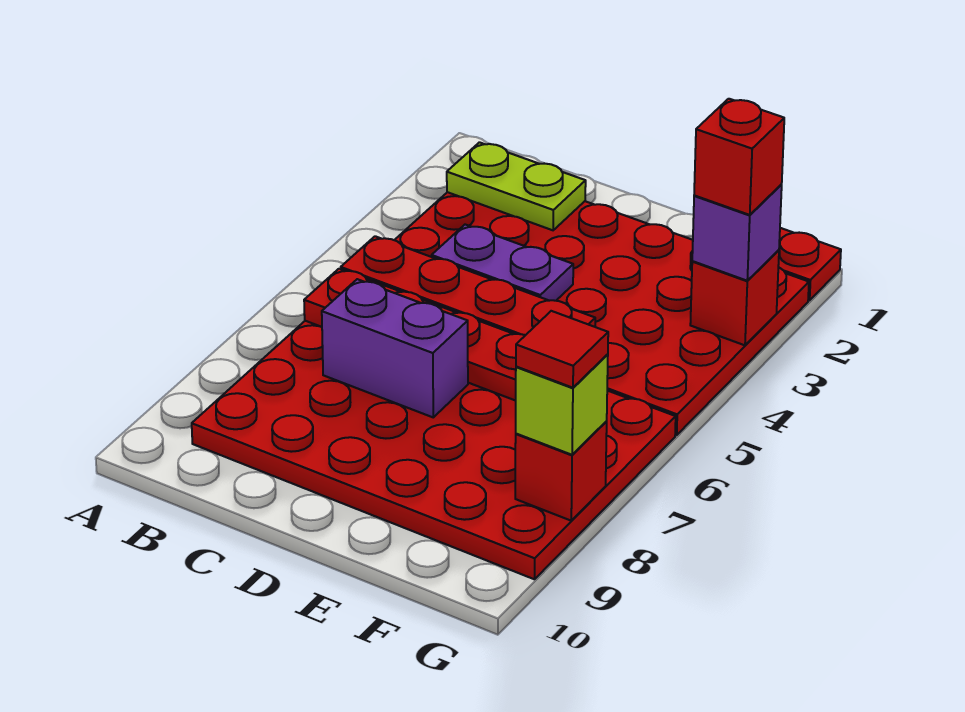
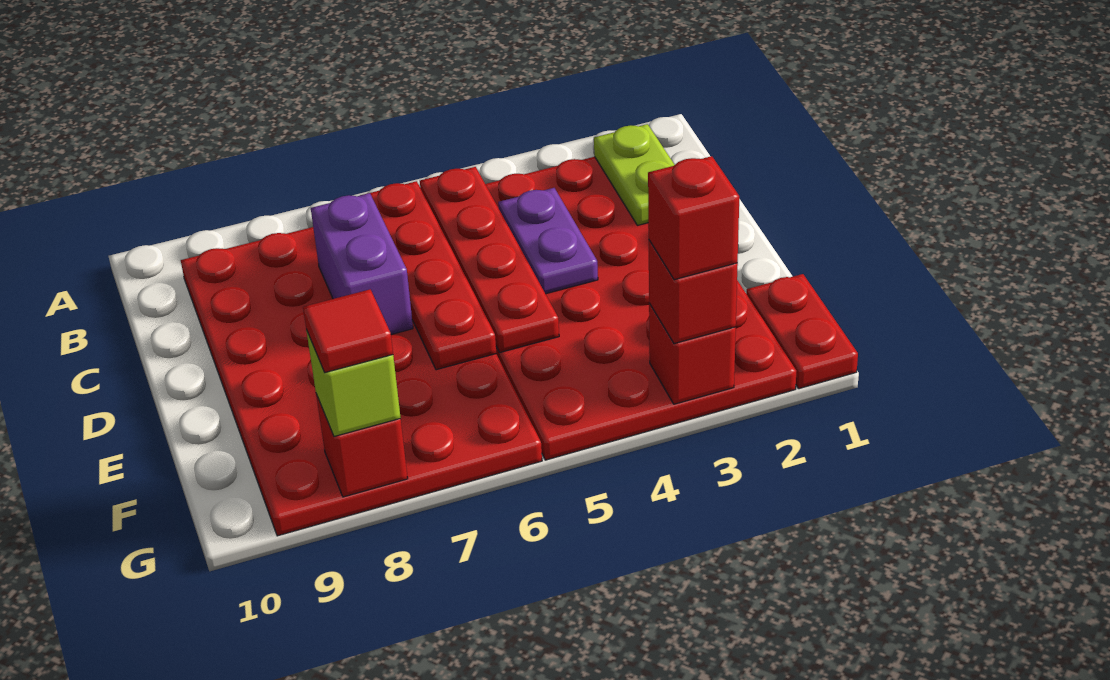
purple brick G3 level 3 -> red brick G3 level 3

